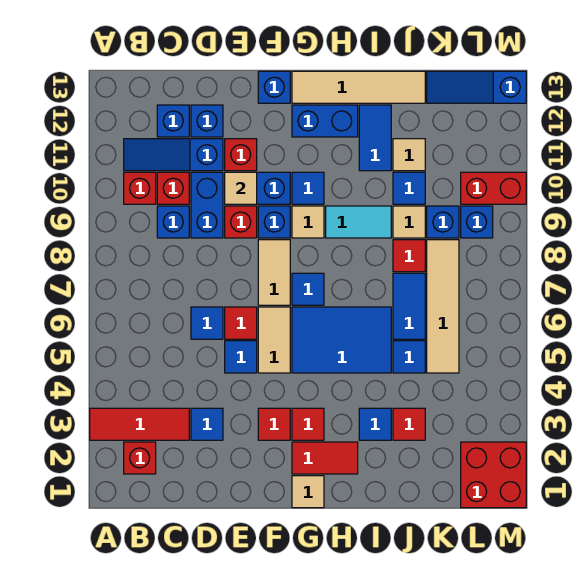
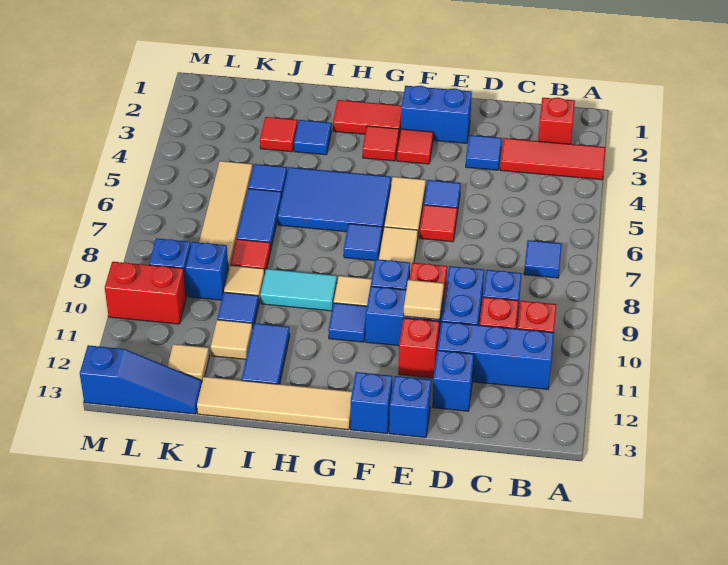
blue slope B11:D11 level 1 top D -> blue brick B11:D11 level 1
blue brick C12 level 1 -> blue brick E13 level 1
blue tile D6 level 1 -> blue tile B7 level 1
tan tile G1 level 1 -> tan tile K12 level 1
blue brick G12:H12 level 1 -> blue brick E2:F2 level 1
red brick L1:M2 level 1 -> none

